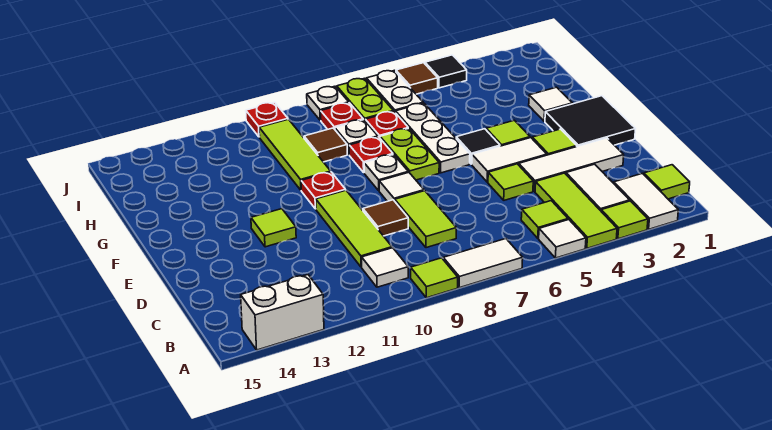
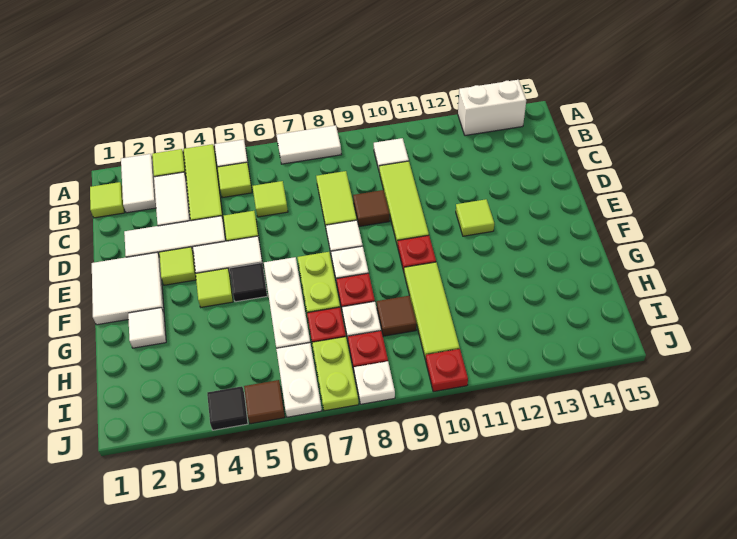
lime tile A9 level 1 -> lime tile C6 level 1
black tile E1:F2 level 1 -> white tile E1:F2 level 1

